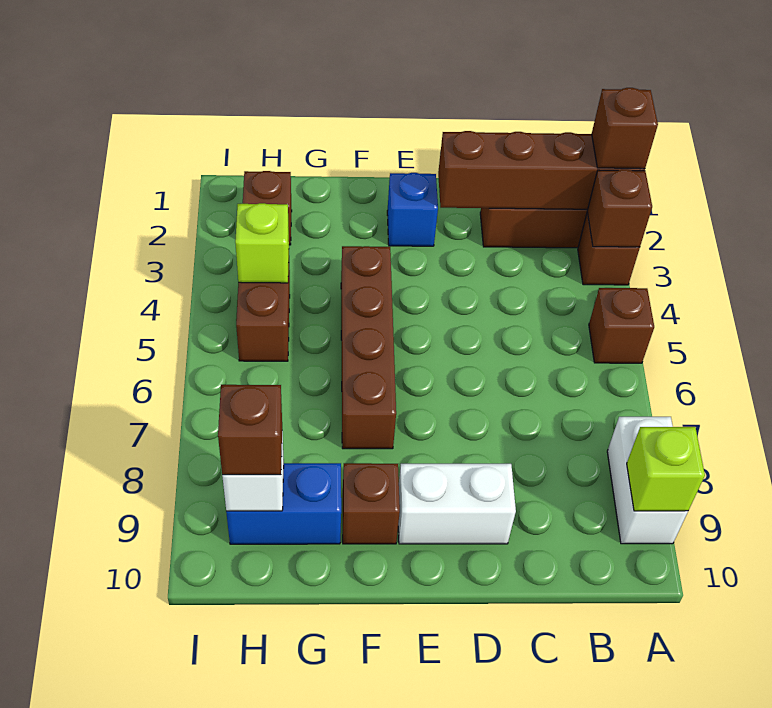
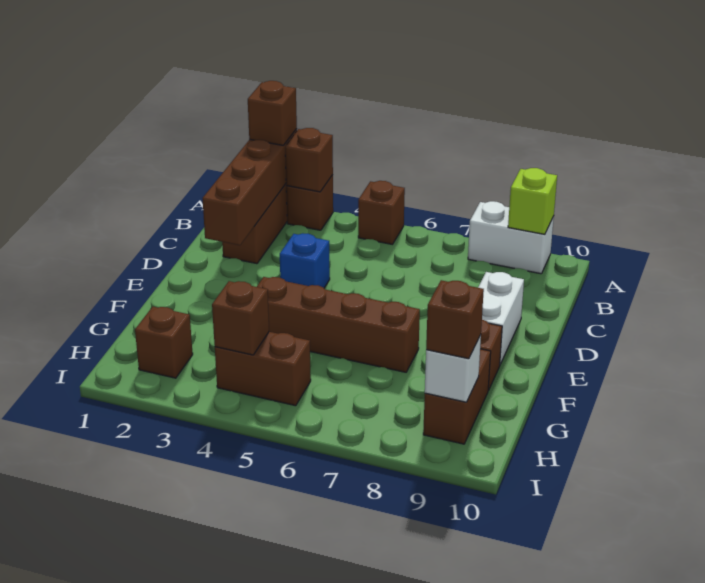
blue brick E2 level 1 -> blue brick D4 level 1
blue brick G9:H9 level 1 -> brown brick G9:H9 level 1
lime brick H4 level 2 -> brown brick H4 level 2

